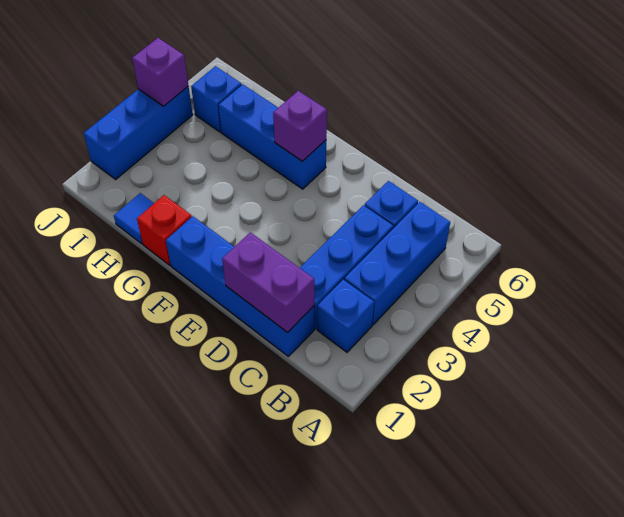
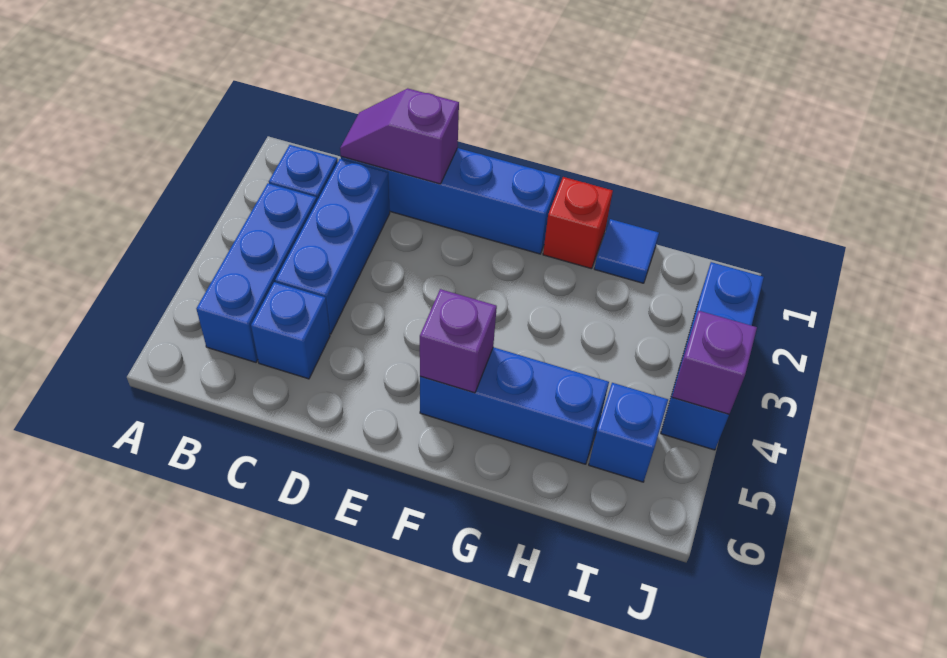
purple brick C1:D1 level 2 -> purple slope C1:D1 level 2 top D

